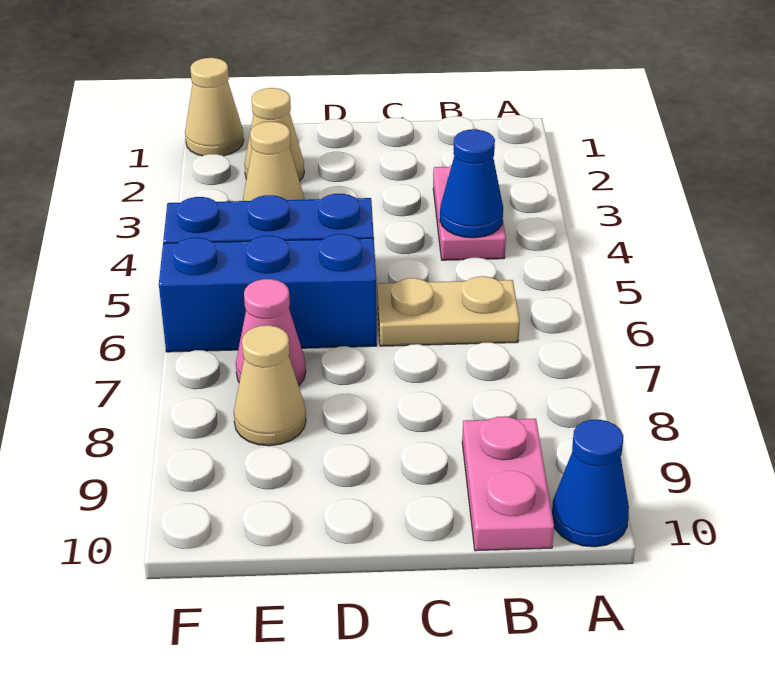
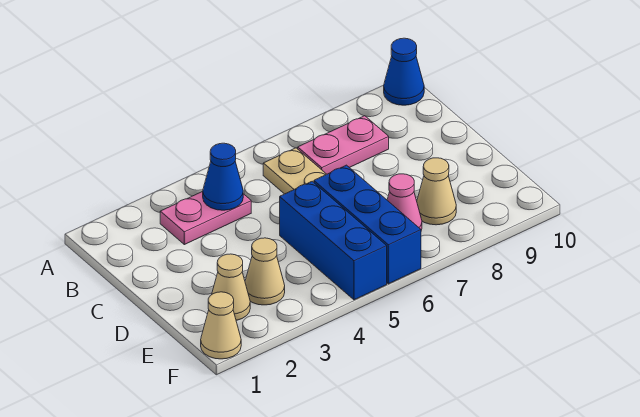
pink plate B9:B10 level 1 -> pink plate B7:B8 level 1

